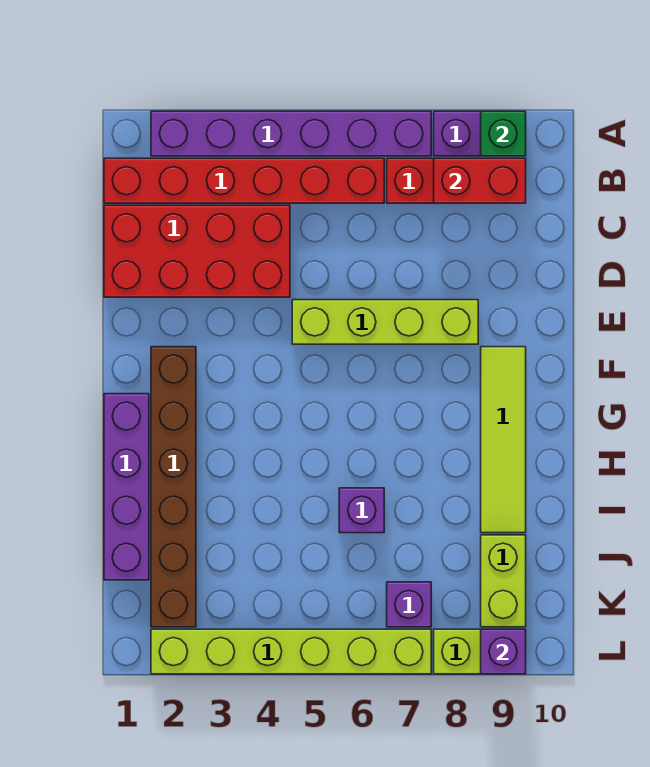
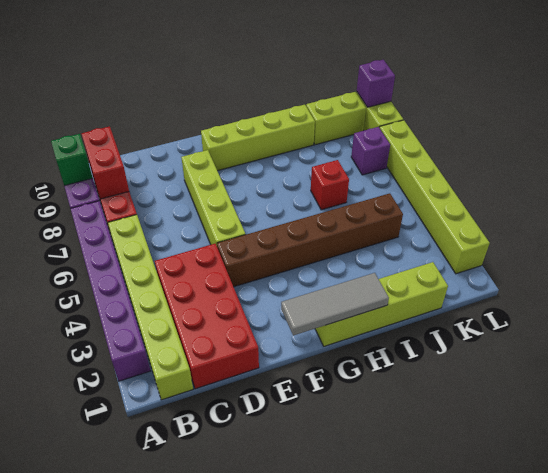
red brick B1:B6 level 1 -> lime brick B1:B6 level 1
none -> grey tile F1:H1 level 2
brown brick F2:K2 level 1 -> brown brick E4:J4 level 1
lime tile F9:I9 level 1 -> lime brick F9:I9 level 1
purple brick G1:J1 level 1 -> lime brick G1:J1 level 1
purple brick I6 level 1 -> red brick I6 level 1

